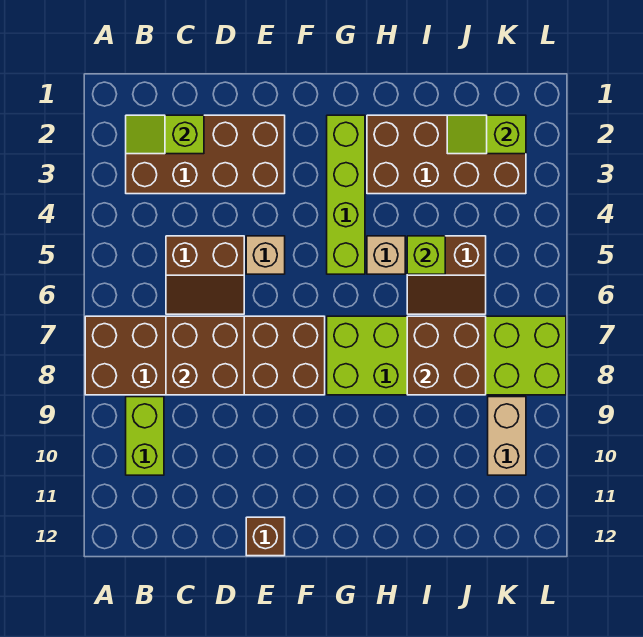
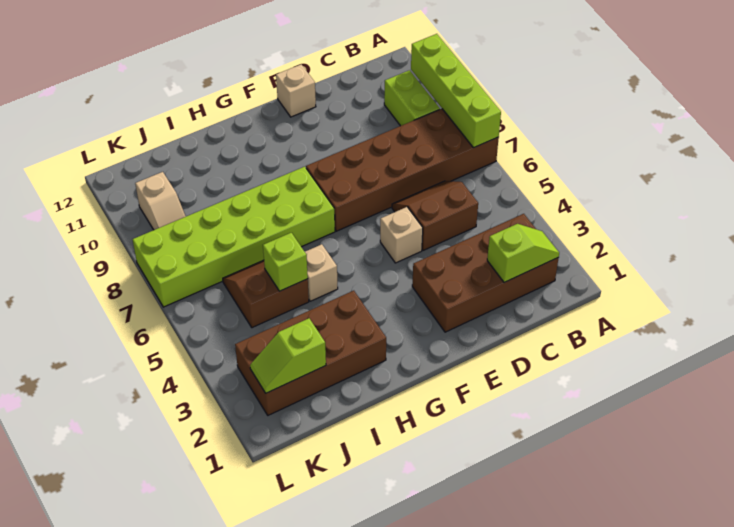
brown brick C7:D8 level 2 -> none
brown brick E12 level 1 -> tan brick E12 level 1
lime brick G2:G5 level 1 -> lime brick A7:A10 level 2
brown brick I7:J8 level 2 -> none
lime slope J2:K2 level 2 top K -> lime slope J2:K2 level 2 top J
tan brick K9:K10 level 1 -> tan slope K9:K10 level 1 top 10

